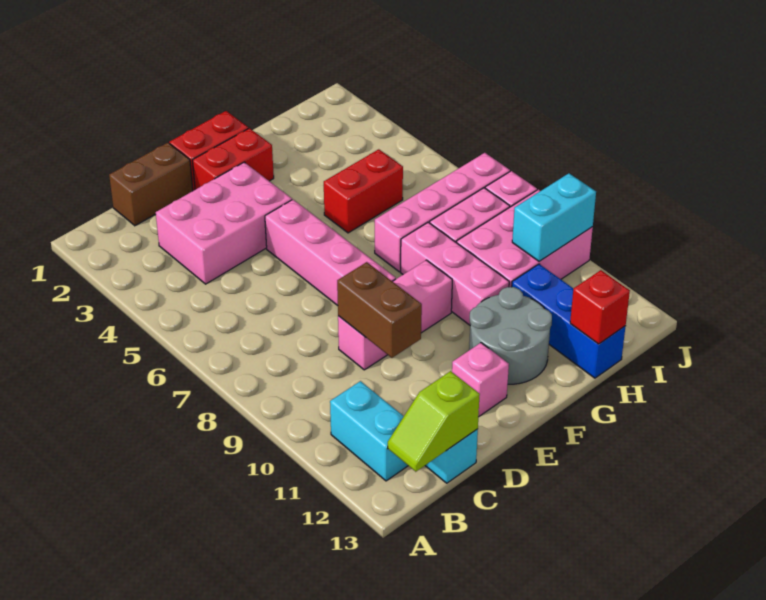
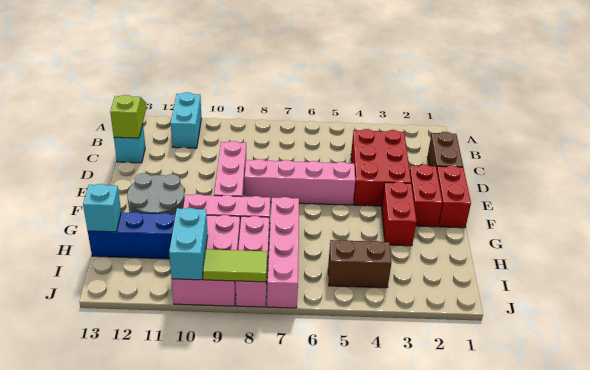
cyan brick B11:B12 level 1 -> cyan brick A11:B11 level 1
pink brick C3:E4 level 1 -> red brick C3:E4 level 1
brown brick D9:D10 level 2 -> brown brick I4:I5 level 1
pink brick E12 level 1 -> none
red brick G5:H5 level 1 -> red brick F3:G3 level 1
red brick H13 level 2 -> cyan brick H13 level 2
none -> lime tile J8:J9 level 2

